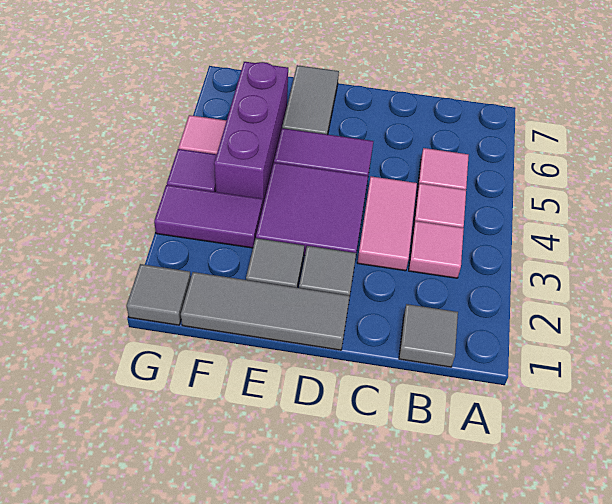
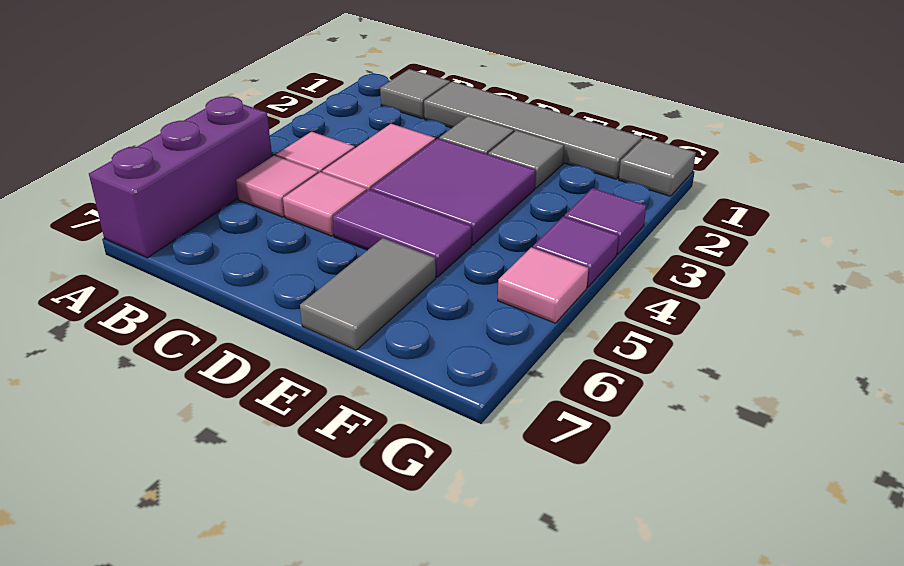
pink tile B3 level 1 -> pink tile C5 level 1
grey tile D1:F1 level 1 -> grey tile C1:F1 level 1
purple tile F3:G3 level 1 -> purple tile G3 level 1
purple brick F4:F6 level 1 -> purple brick A5:A7 level 1

